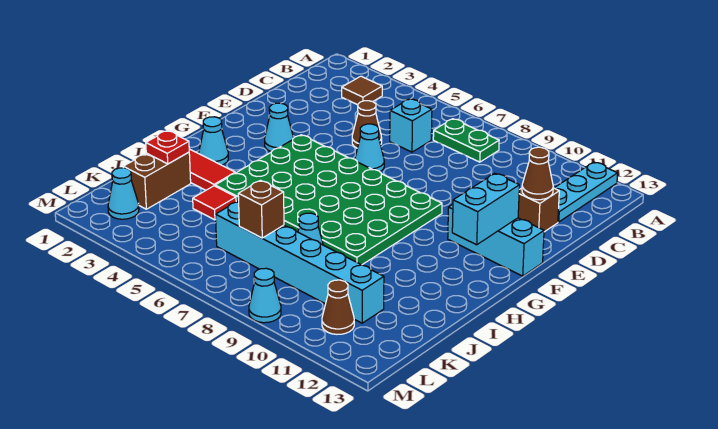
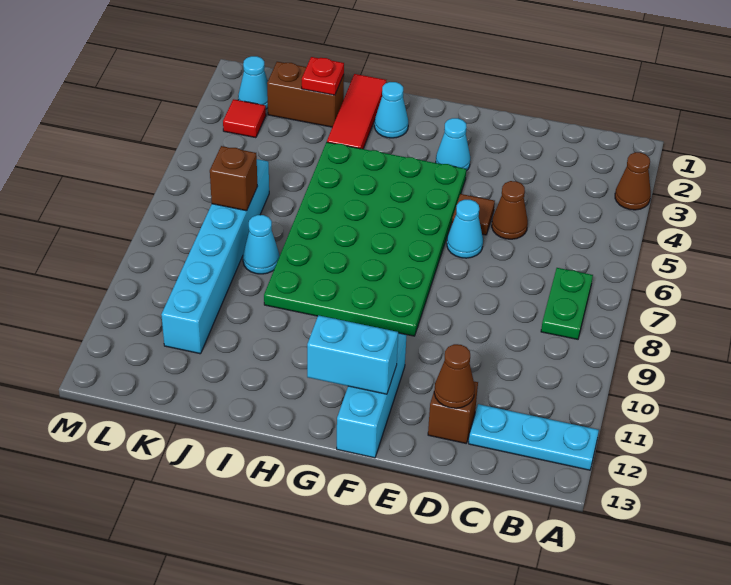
brown tile B3 level 1 -> brown tile E5 level 1
cyan brick C6 level 1 -> none
red tile J4 level 1 -> red tile L3 level 1
brown cone L11 level 1 -> brown cone A3 level 1
cyan cone M9 level 1 -> none

